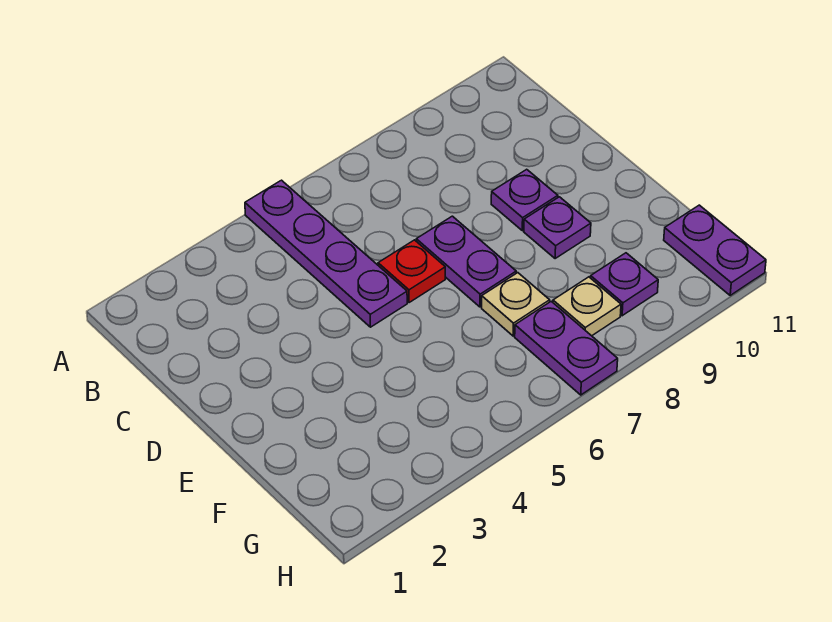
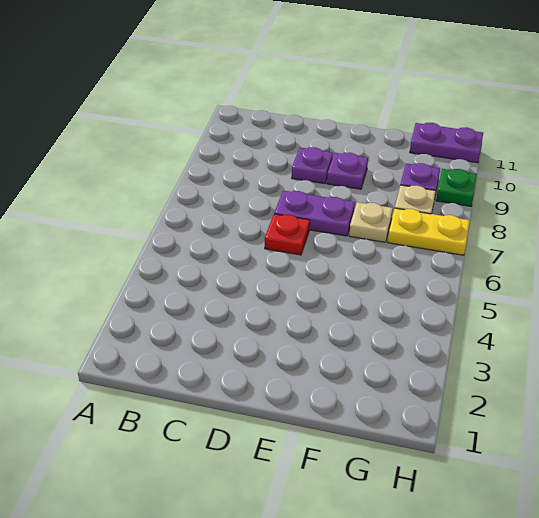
purple plate A5:D5 level 1 -> none
purple plate G7:H7 level 1 -> yellow plate G7:H7 level 1
none -> green plate H9 level 1

